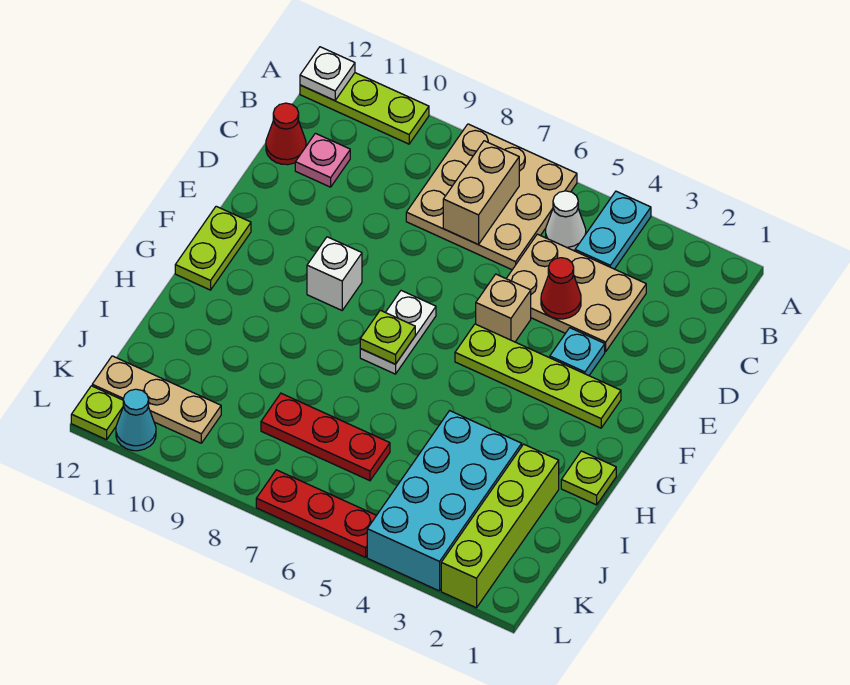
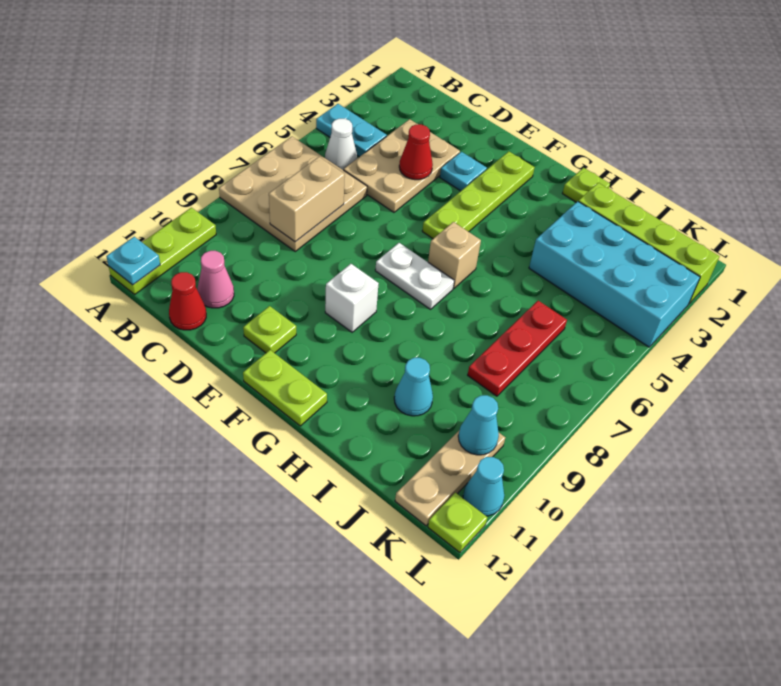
white plate A12 level 2 -> cyan plate A12 level 2
tan brick B7:C7 level 2 -> tan brick C7:C8 level 2
pink plate C11 level 1 -> pink cone C11 level 1
tan brick E5 level 1 -> tan brick G6 level 1
lime plate G7 level 2 -> lime plate E11 level 1
none -> cyan cone I10 level 1
none -> cyan cone K10 level 2
red plate L5:L7 level 1 -> none

